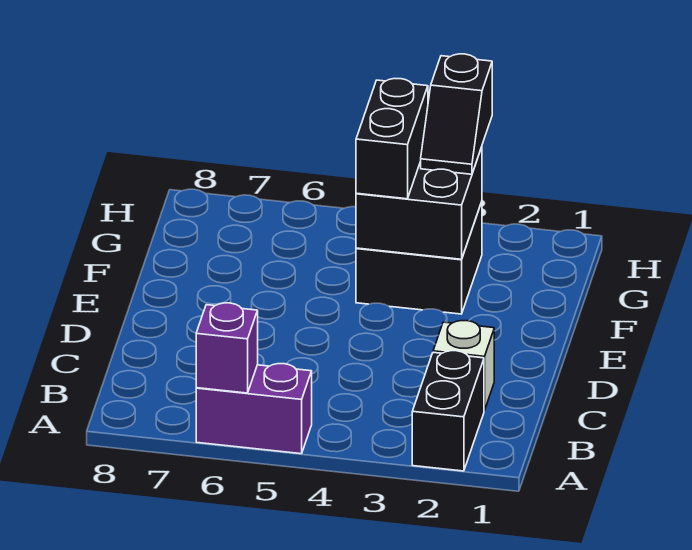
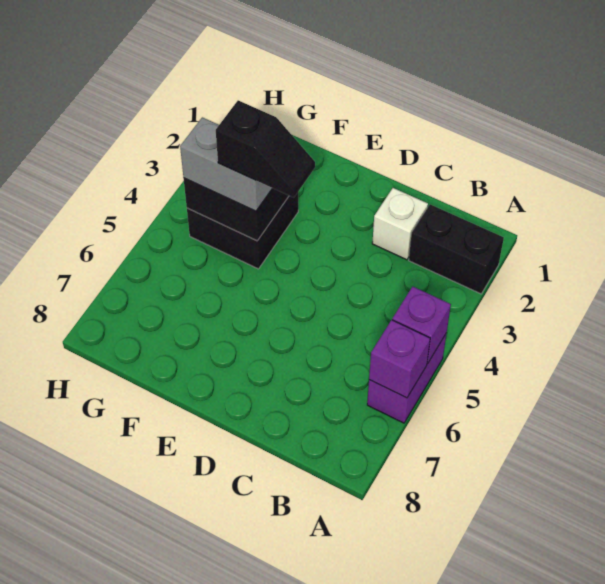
none -> purple brick A5 level 2
black brick F4:G4 level 3 -> grey brick F4:G4 level 3
black slope G3:H3 level 3 top H -> black slope E4:F4 level 4 top F

